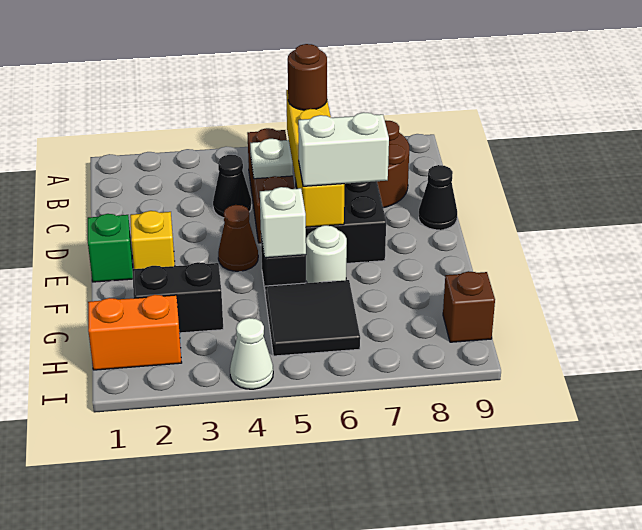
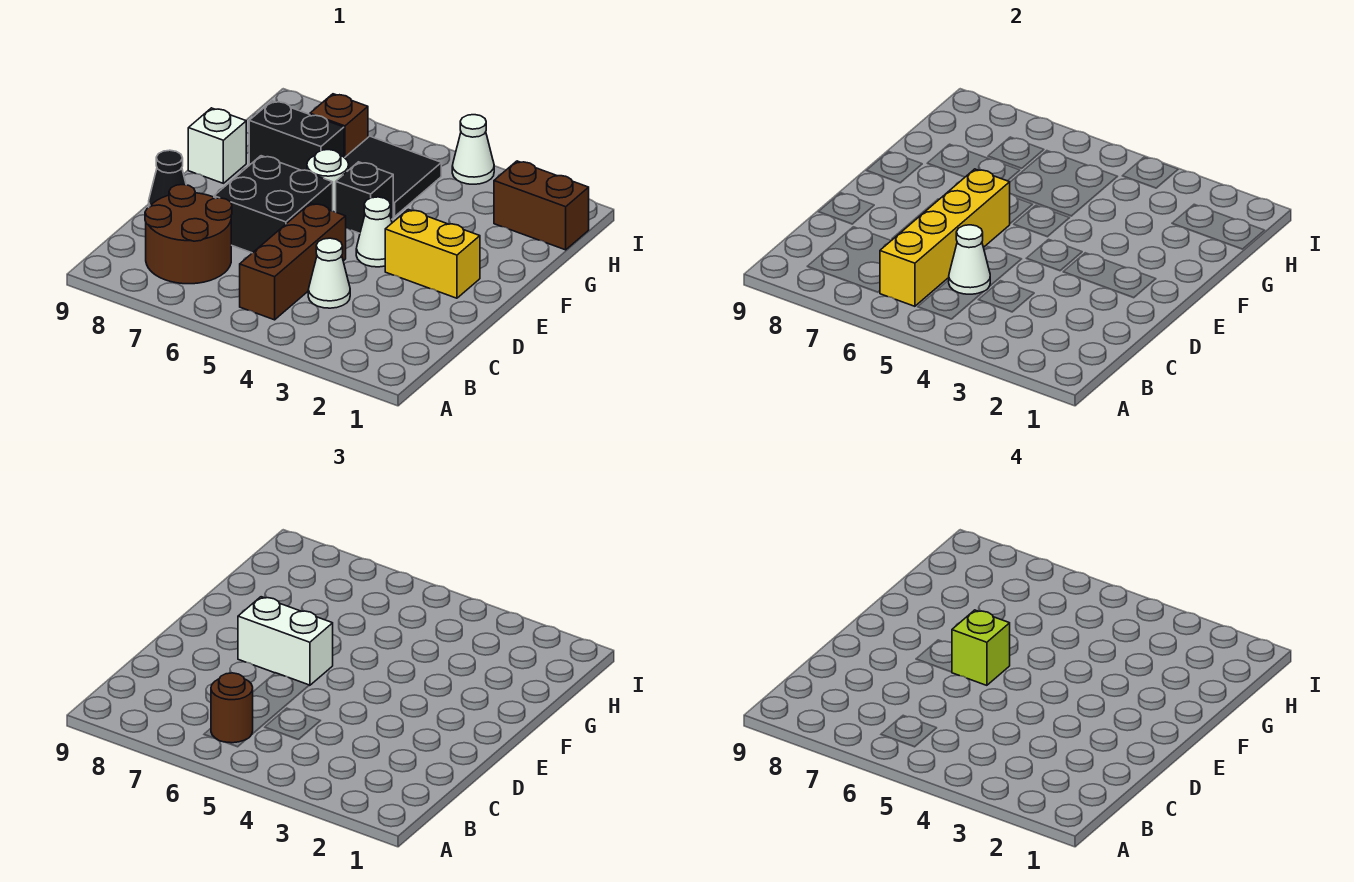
black cone C4 level 1 -> white cone C4 level 1
white plate C5 level 2 -> white cone C5 level 2
green brick E1 level 1 -> none
yellow brick E2 level 1 -> yellow brick E2:E3 level 1
brown cone E4 level 1 -> white cone E4 level 1
none -> lime brick E6 level 4
white brick F5 level 2 -> white brick F9 level 1
black brick G2:G3 level 1 -> black brick G7:G8 level 1
orange brick H1:H2 level 1 -> brown brick H1:H2 level 1
brown brick H9 level 1 -> brown brick H7 level 1

